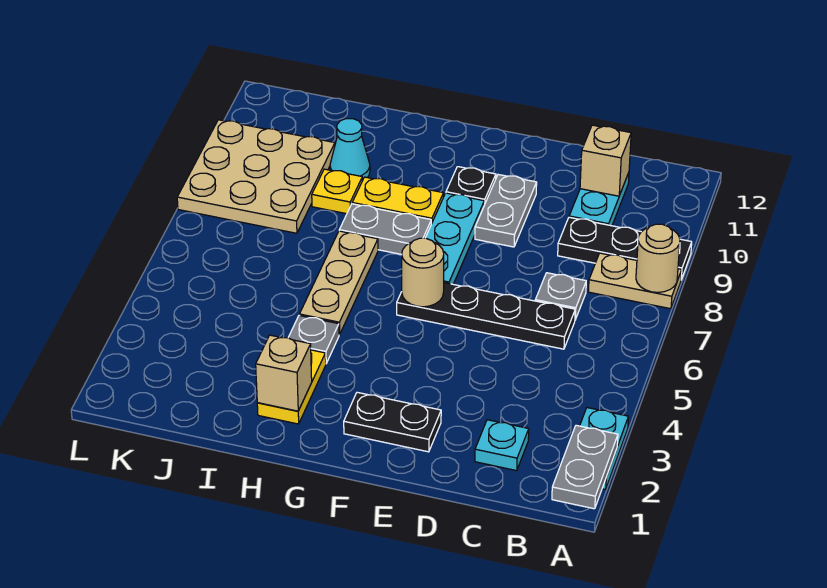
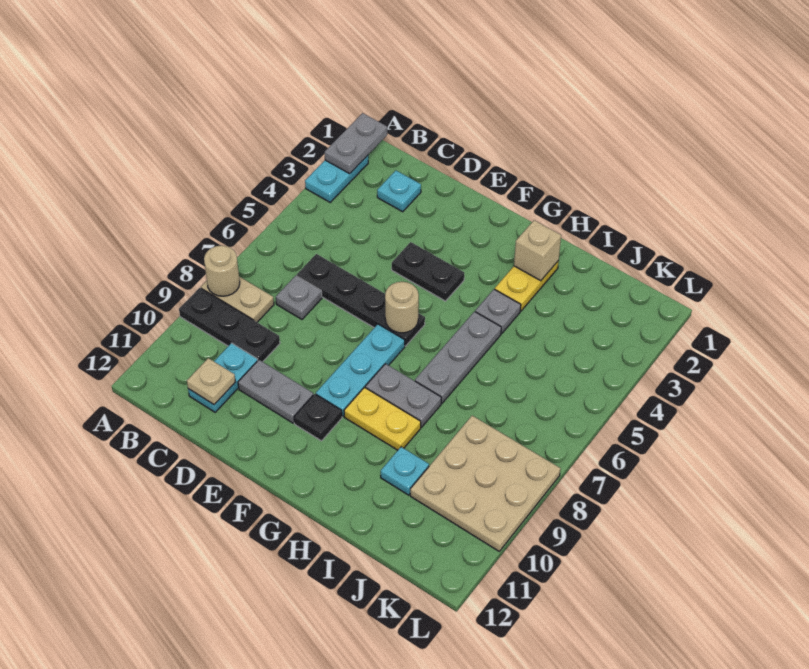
tan brick C11 level 2 -> tan plate C11 level 2
black plate E2:F2 level 1 -> black plate E4:F4 level 1
grey plate E9:E10 level 1 -> grey plate D10:E10 level 1
tan plate H5:H7 level 1 -> grey plate H5:H7 level 1
yellow plate I9 level 1 -> none
cyan cone I10 level 1 -> cyan plate I10 level 1

